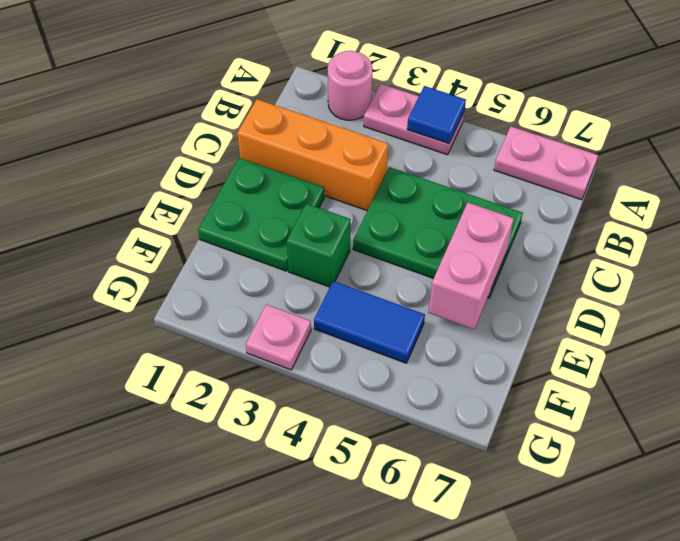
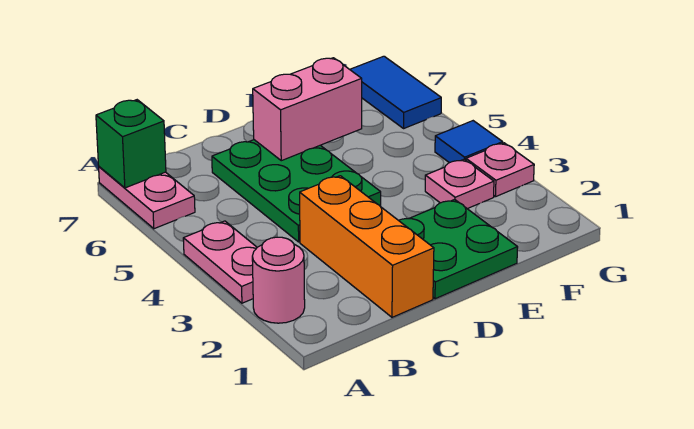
blue tile A4 level 2 -> blue tile G4 level 1
green brick E3 level 1 -> green brick A7 level 2
none -> pink plate F3 level 1
blue tile F4:F5 level 1 -> blue tile G6:G7 level 1

